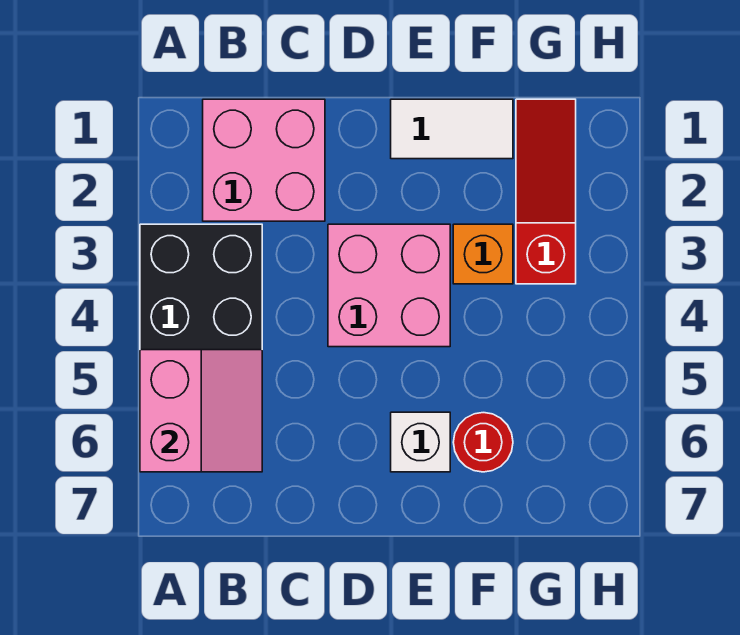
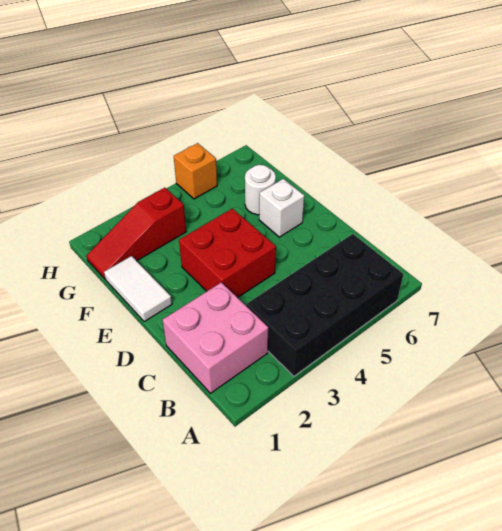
pink slope A5:B6 level 2 top A -> none
pink brick D3:E4 level 1 -> red brick D3:E4 level 1
orange brick F3 level 1 -> orange brick H5 level 1
red round brick F6 level 1 -> white round brick F6 level 1

